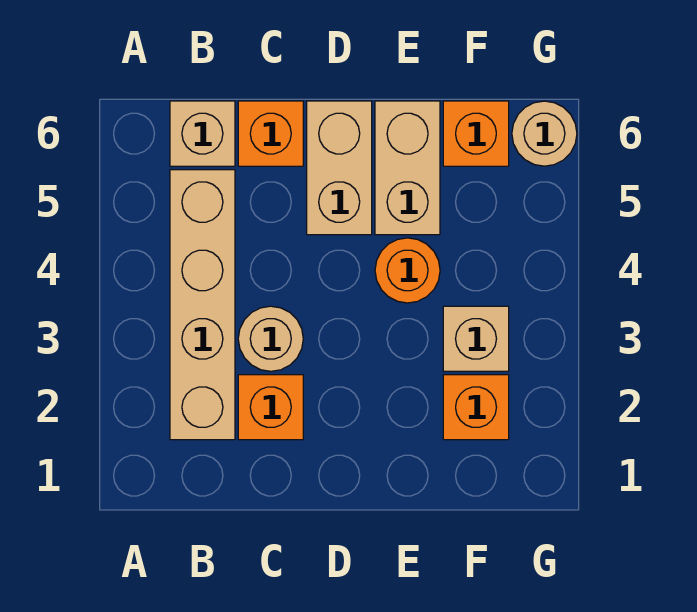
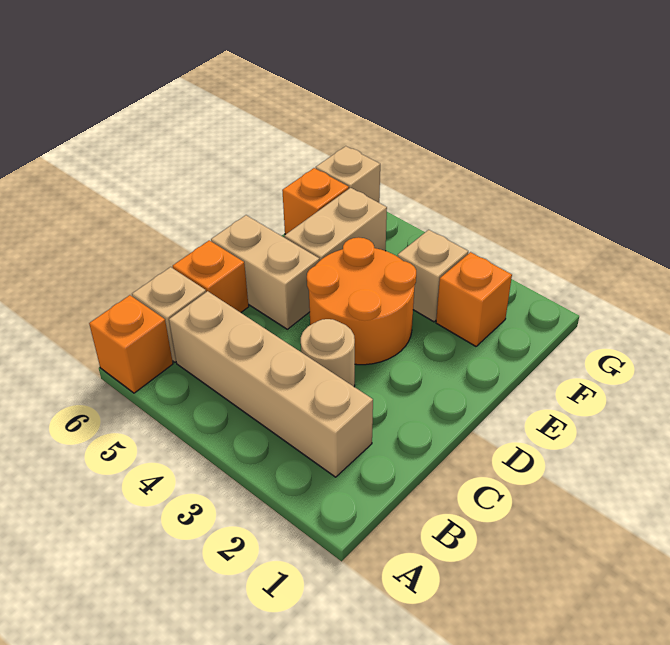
orange brick C2 level 1 -> orange brick A6 level 1
orange round brick E4 level 1 -> orange round brick D3:E4 level 1
tan brick E5:E6 level 1 -> tan brick E5:F5 level 1
tan round brick G6 level 1 -> tan brick G6 level 1

